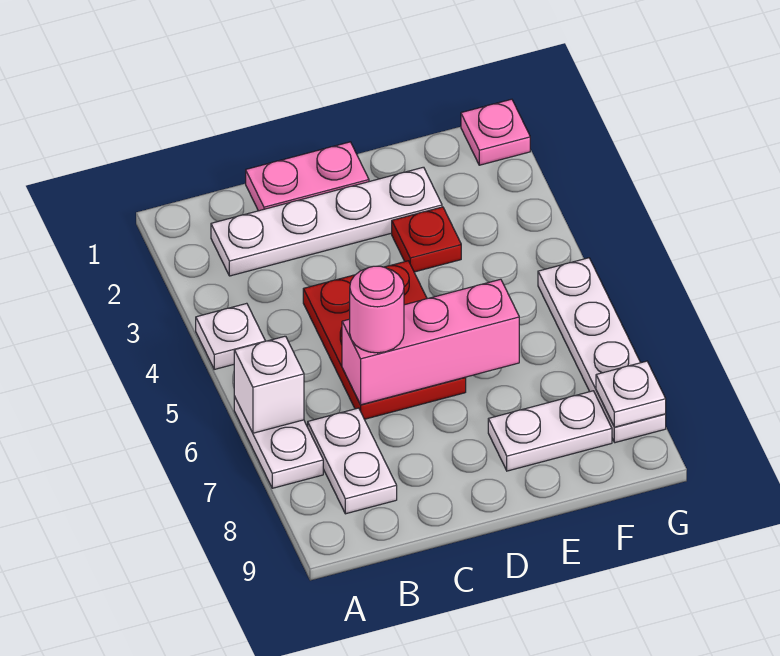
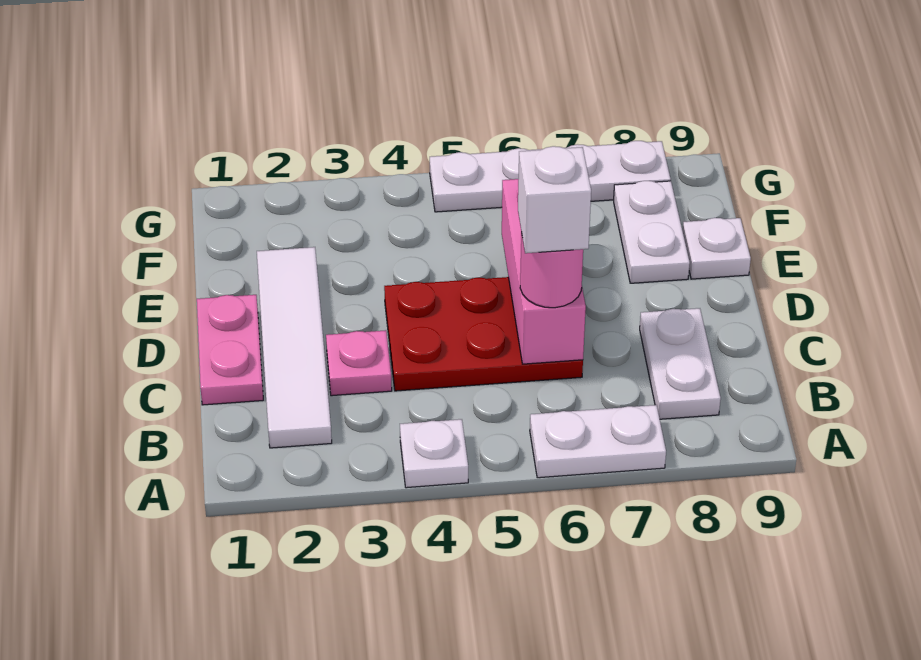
white brick A6 level 2 -> white brick C6 level 4
white plate B2:E2 level 1 -> white tile B2:E2 level 1
white plate B7:B8 level 1 -> white plate B8:C8 level 1
red plate E3 level 1 -> none
pink plate G1 level 1 -> pink plate C3 level 1
white plate G8 level 2 -> white plate E9 level 1

